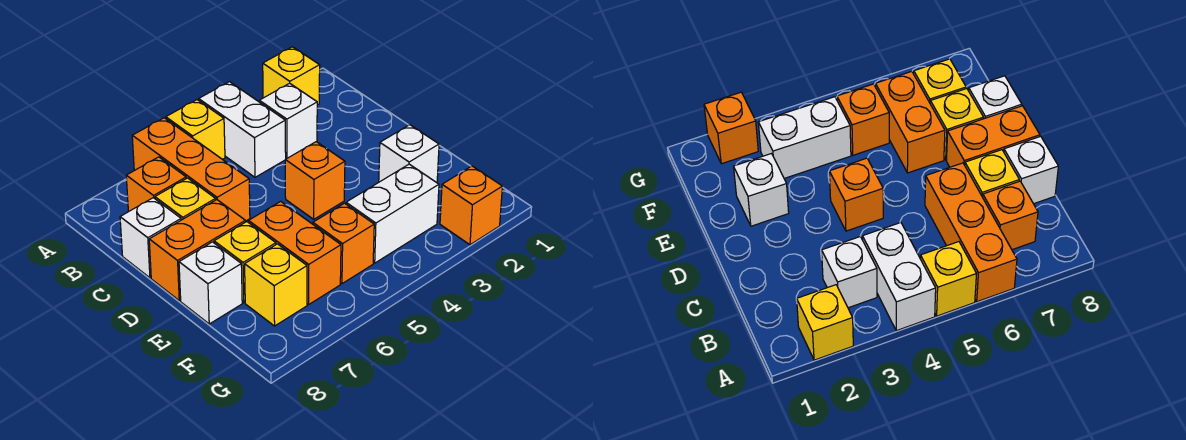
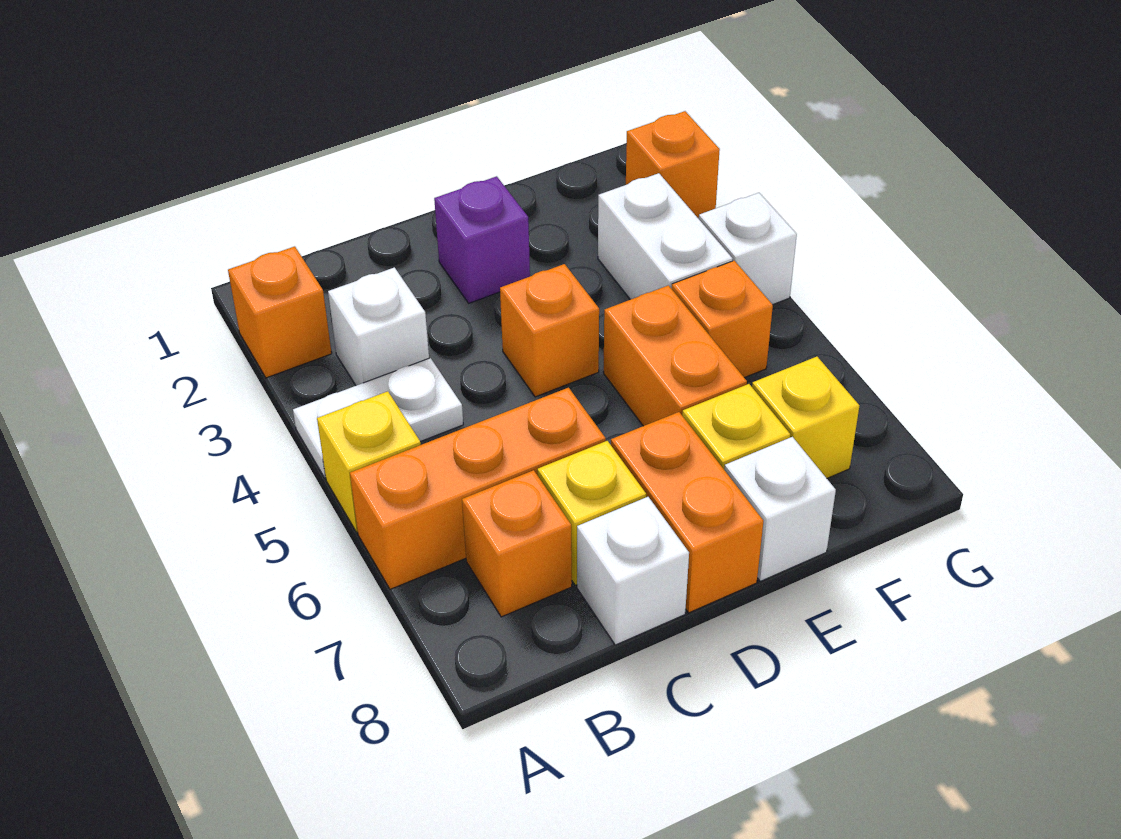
yellow brick A2 level 1 -> orange brick A2 level 1
white brick A4:B4 level 1 -> white plate A4:B4 level 1
none -> purple brick D2 level 1
white brick E2 level 1 -> white brick G4 level 1
orange brick E6:F6 level 1 -> orange brick E5:E6 level 1

